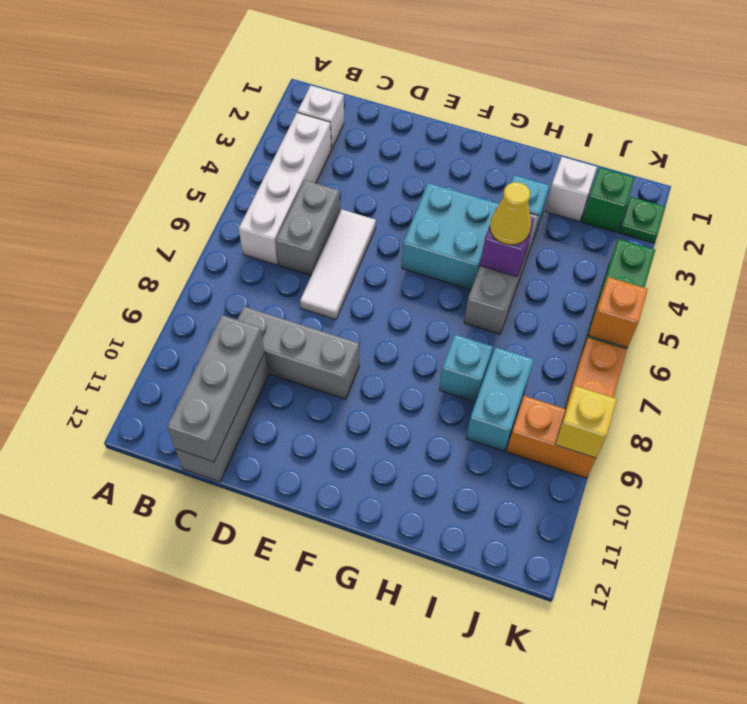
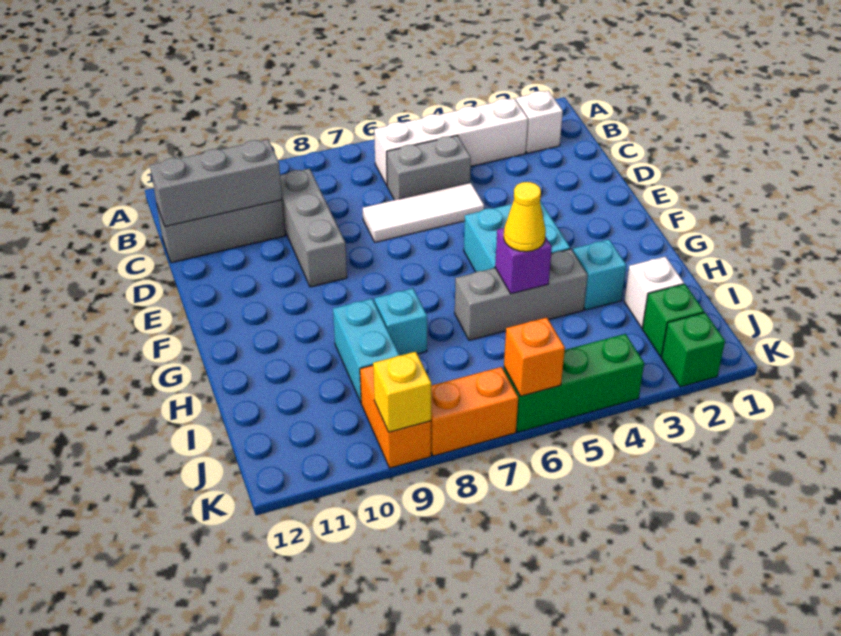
cyan brick I8:I9 level 1 -> cyan brick H9:I9 level 1
green plate K2 level 1 -> green brick K2 level 1

